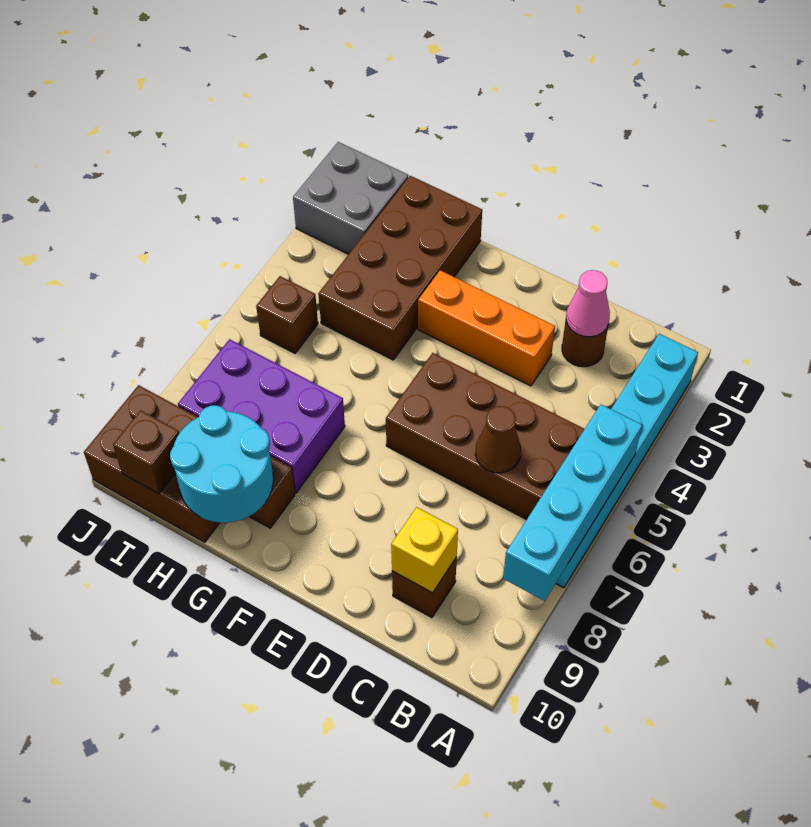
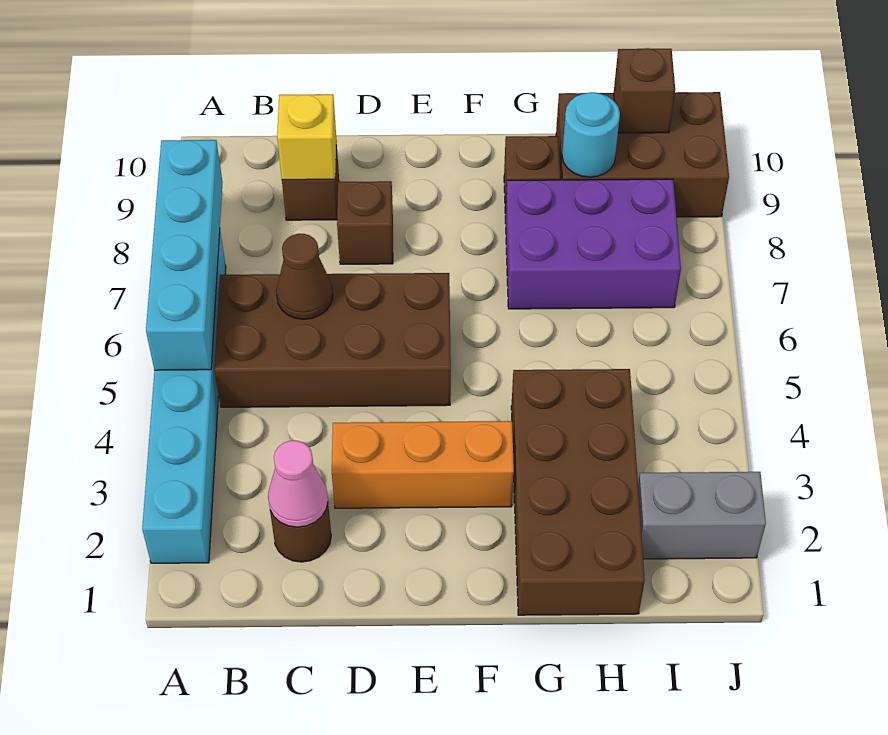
cyan round brick G9:H10 level 2 -> cyan round brick H9 level 2
grey brick I1:J2 level 1 -> grey brick I2:J2 level 1
brown brick I5 level 1 -> brown brick D8 level 1

